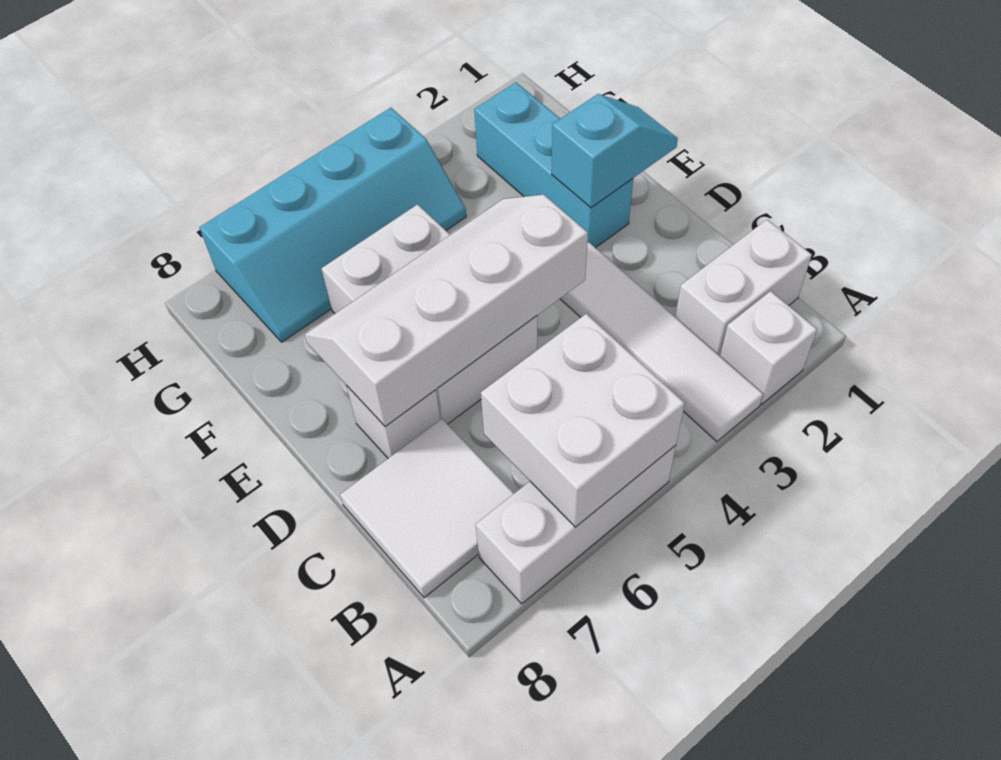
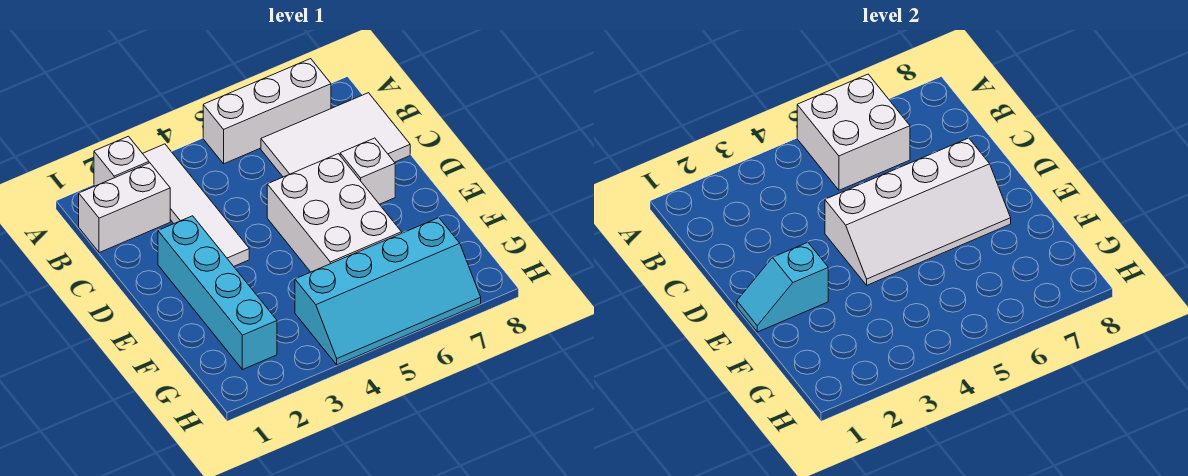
white tile B7:C8 level 1 -> white tile B6:C8 level 1
cyan brick E2:G2 level 1 -> cyan brick D2:G2 level 1
cyan slope G4:H7 level 1 top H -> cyan slope G4:H7 level 1 top G

